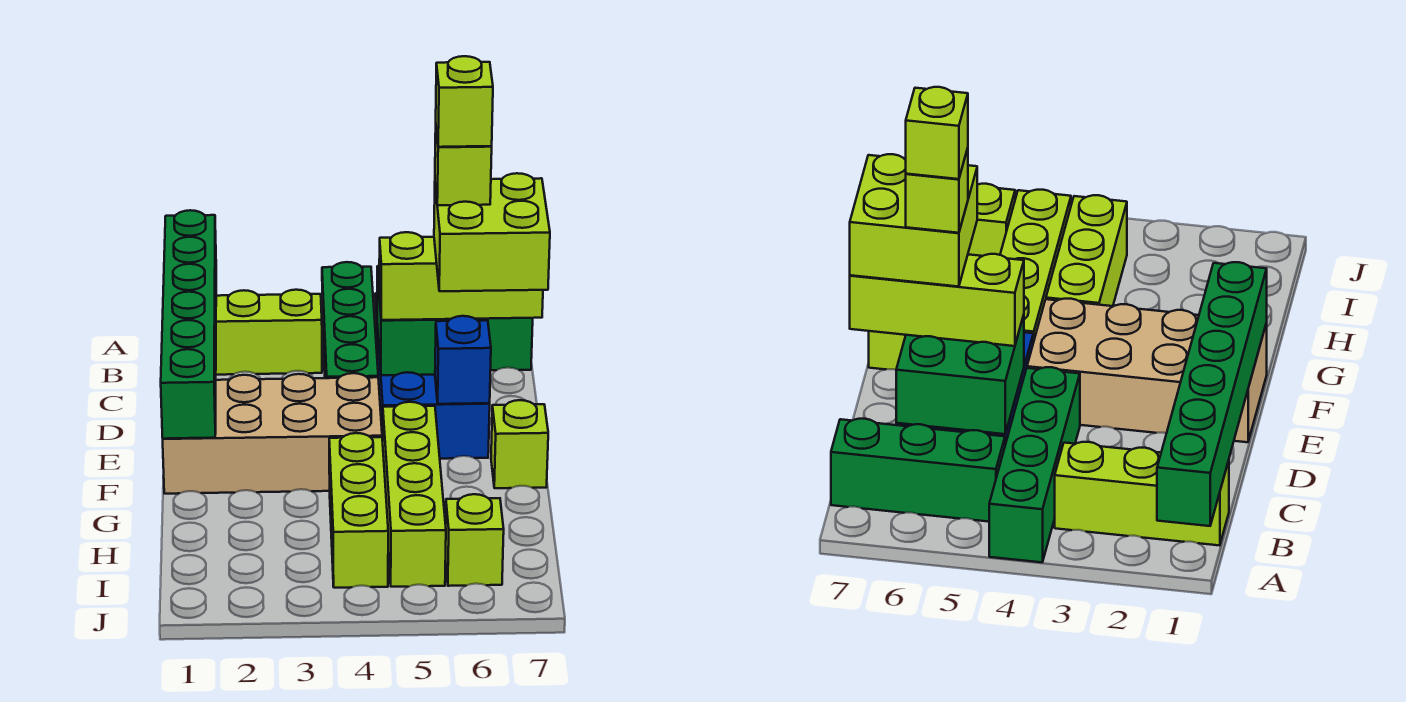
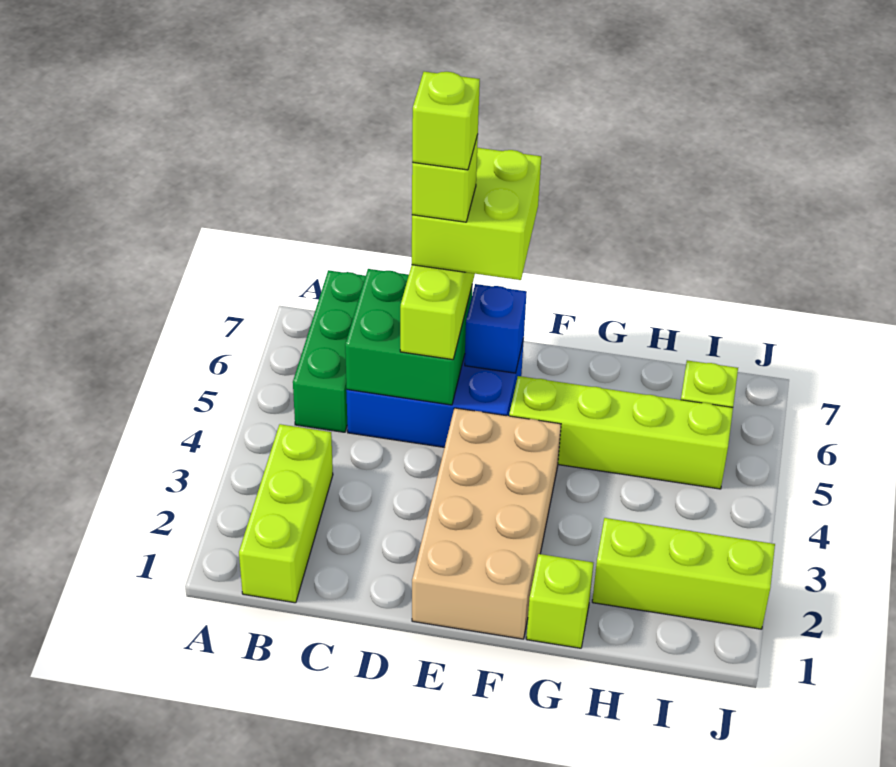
green brick A1:F1 level 2 -> none
green brick A4:D4 level 1 -> none
lime brick F7 level 1 -> lime brick G1 level 1
lime brick G4:I4 level 1 -> lime brick H2:J2 level 1

